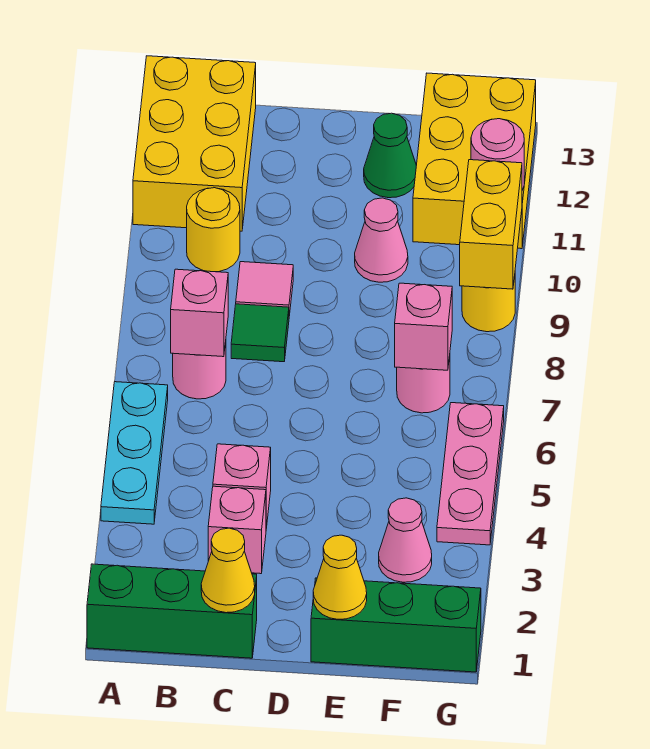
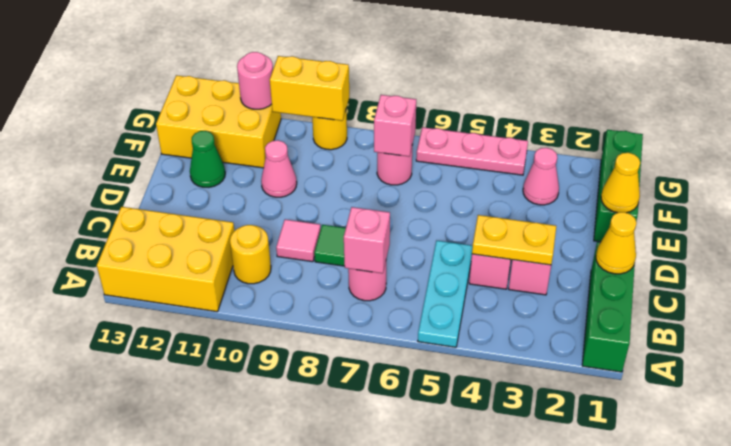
cyan plate A4:A6 level 1 -> cyan plate A5:C5 level 1
none -> yellow plate C3:C4 level 2

